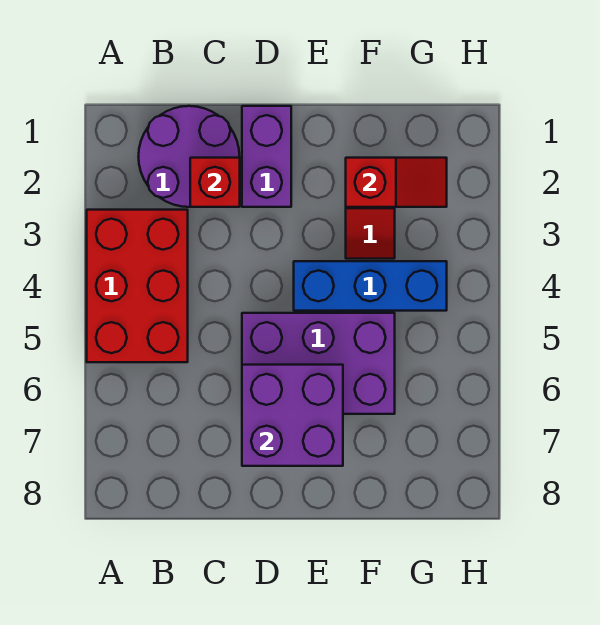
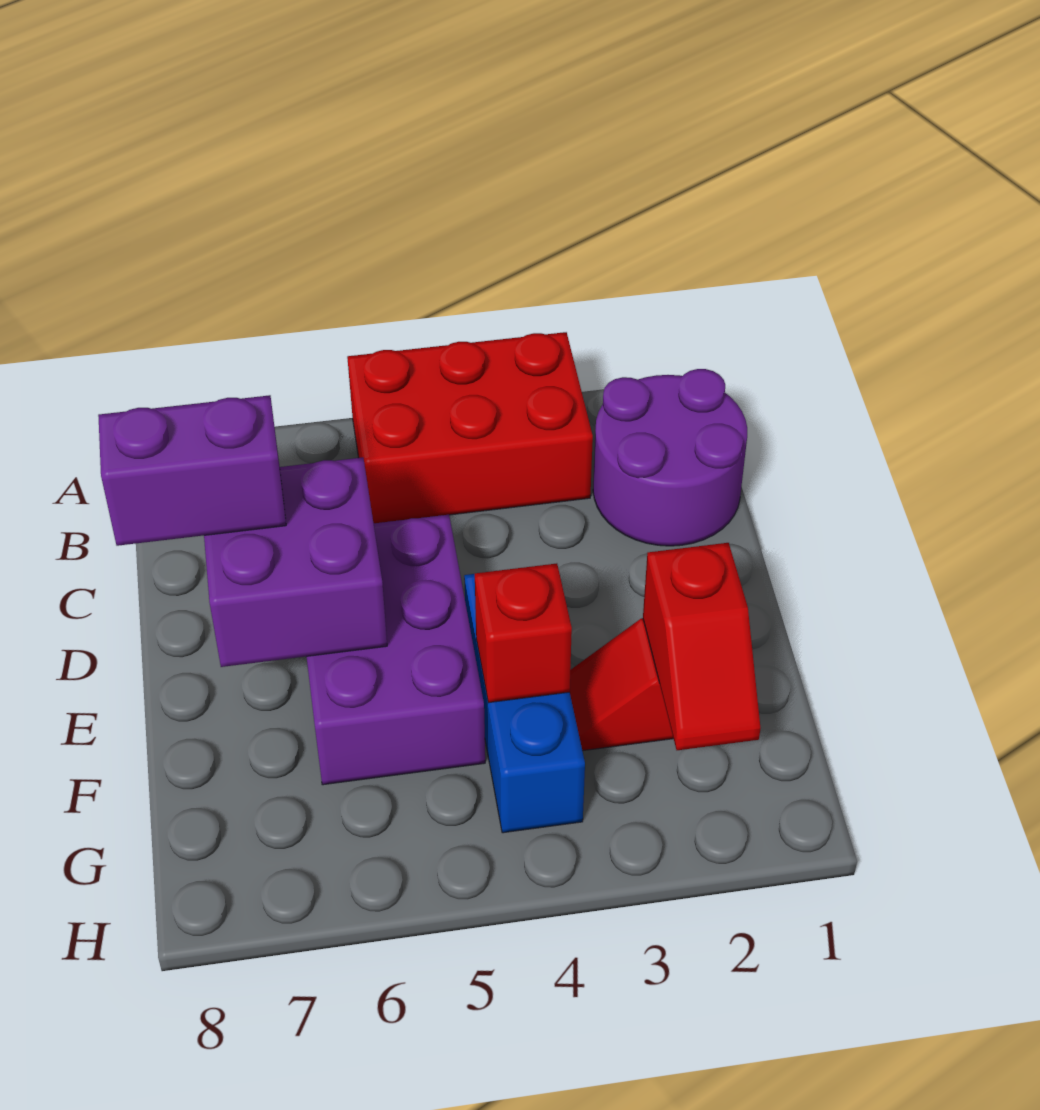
red brick C2 level 2 -> red brick F4 level 2
purple brick D1:D2 level 1 -> purple brick D7:D8 level 3

